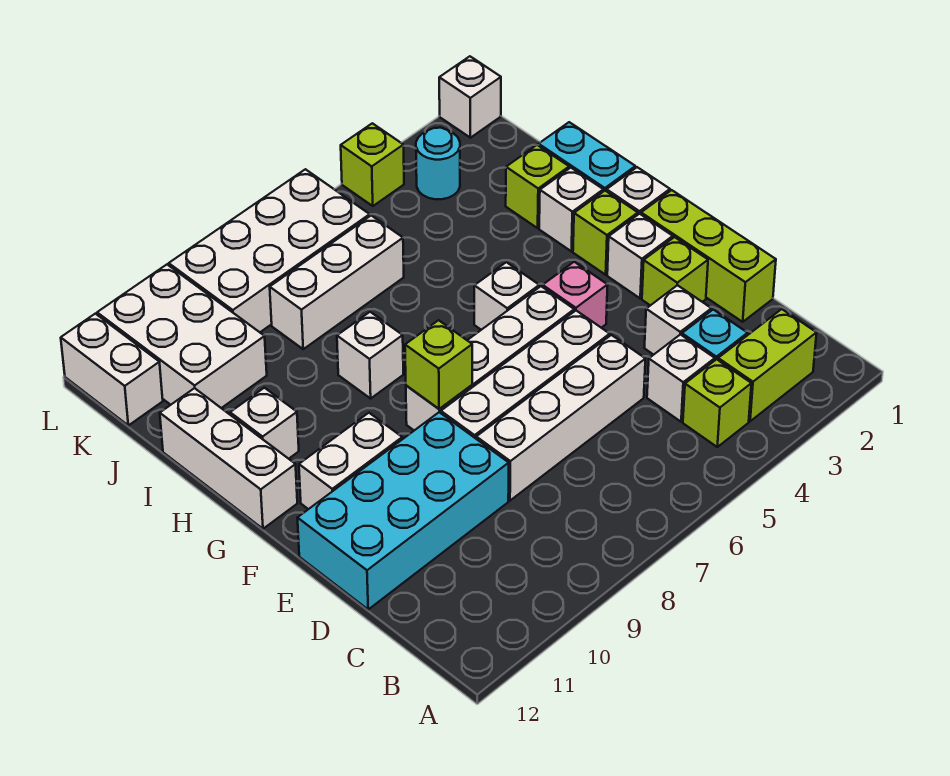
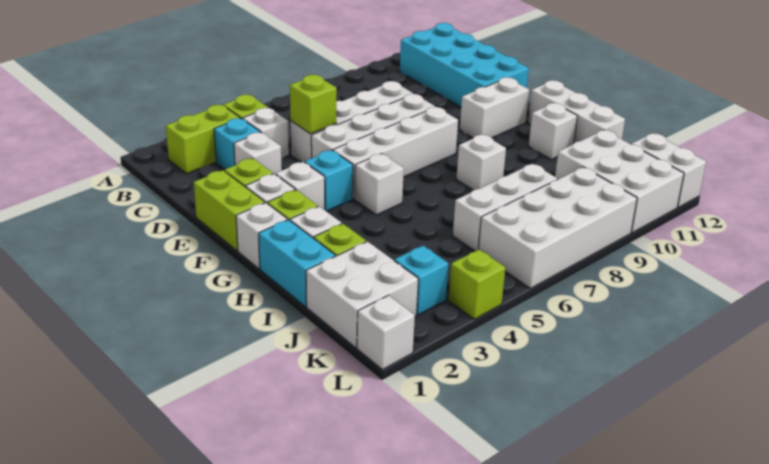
lime brick D1:F1 level 1 -> lime brick E1:F1 level 1
cyan brick D9:E12 level 1 -> cyan brick B11:E12 level 1
none -> white brick F3 level 1
pink brick F4 level 1 -> cyan brick F4 level 1
lime brick F8 level 2 -> lime brick D5 level 2
none -> white brick J1:K2 level 1
cyan round brick K3 level 1 -> cyan brick K3 level 1

